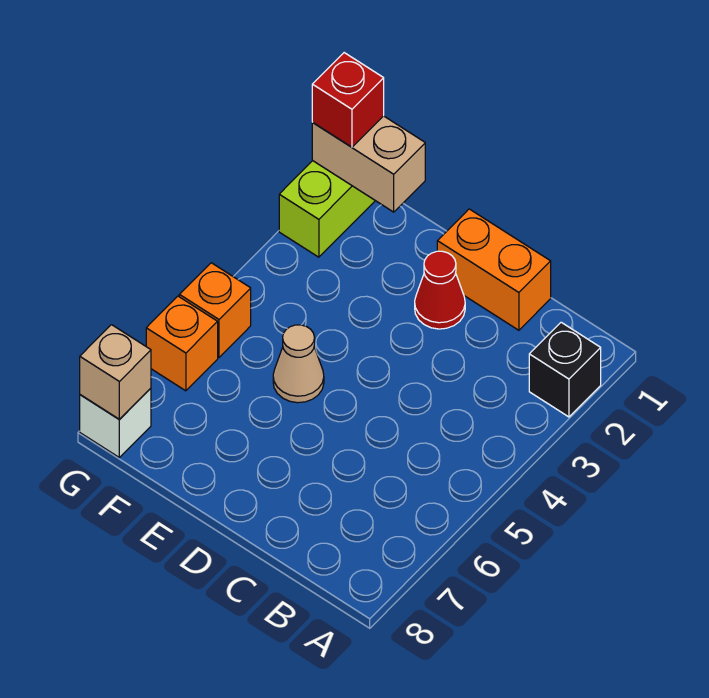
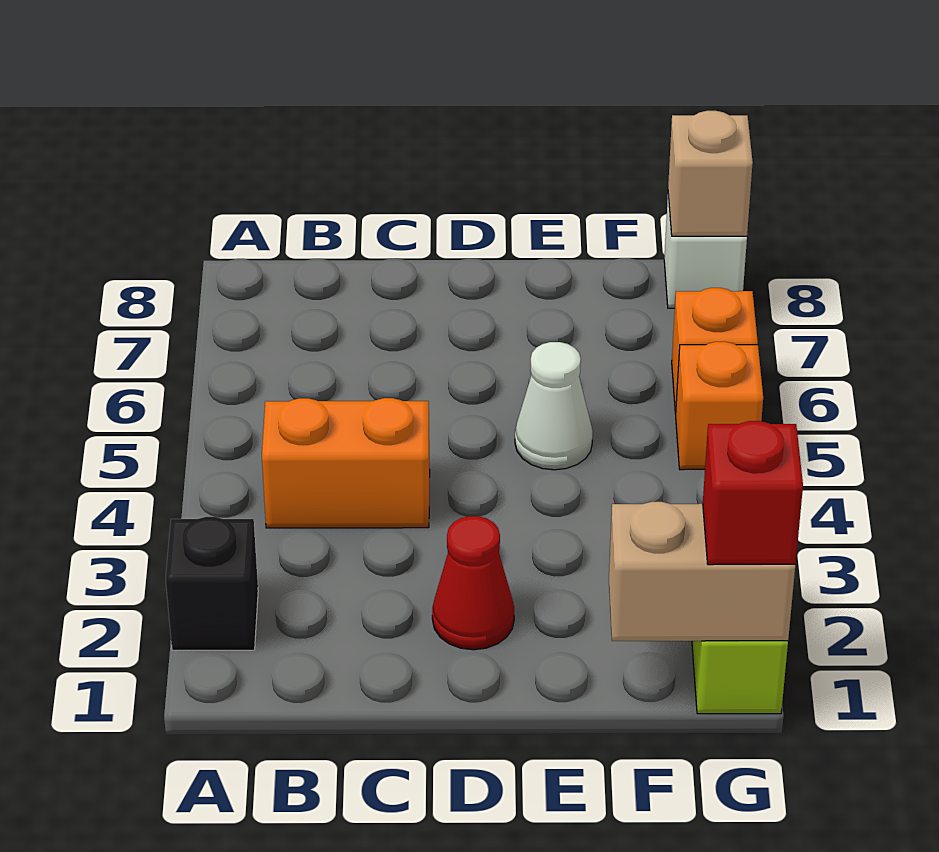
orange brick C1:D1 level 1 -> orange brick B4:C4 level 1
tan cone E5 level 1 -> white cone E5 level 1

